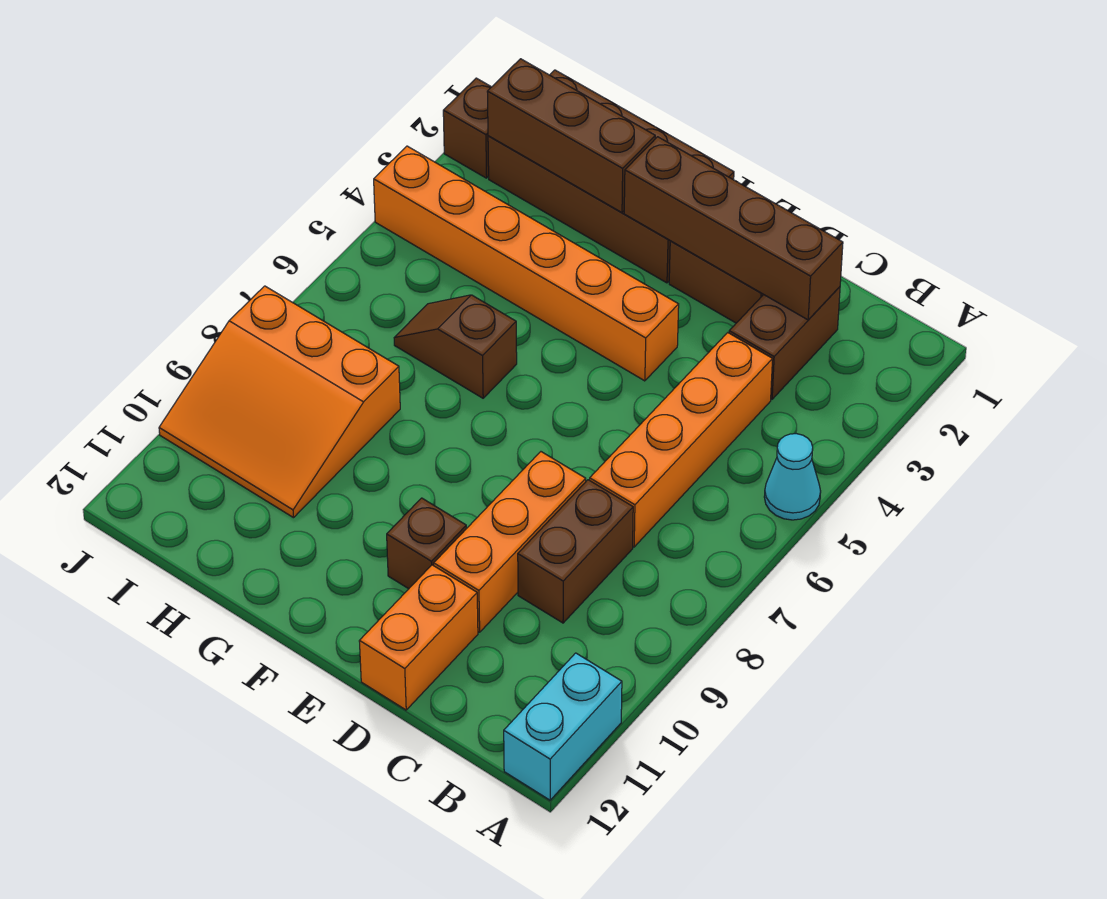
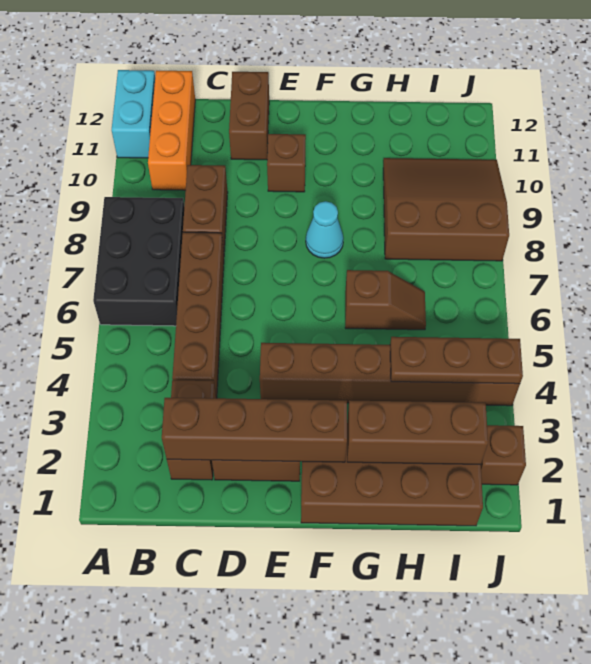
cyan cone A5 level 1 -> cyan cone F8 level 1
none -> black brick A6:B8 level 1
orange brick C4:C7 level 1 -> brown brick C4:C7 level 1
orange brick D8:D10 level 1 -> orange brick B10:B12 level 1
orange brick D11:D12 level 1 -> brown brick D11:D12 level 1
orange brick E4:J4 level 1 -> brown brick E4:J4 level 1
none -> brown plate H4:J4 level 2
orange slope H8:J10 level 1 top 8 -> brown slope H8:J10 level 1 top 8

